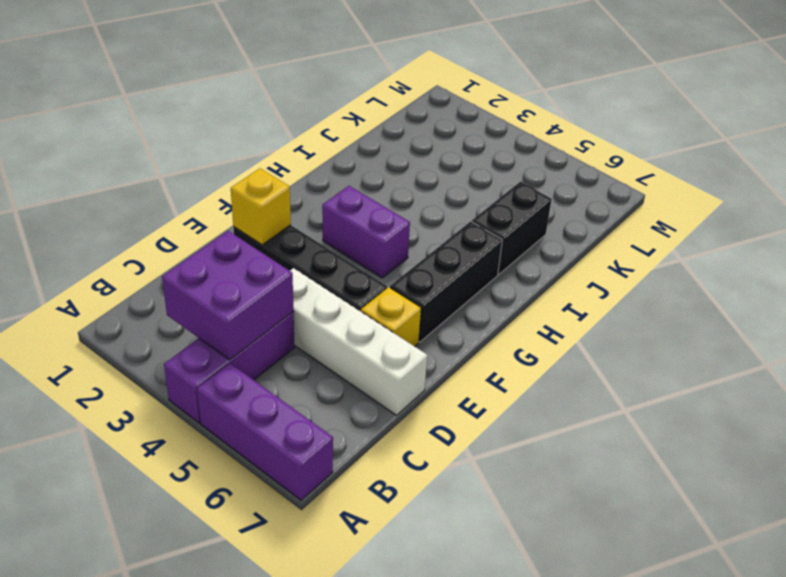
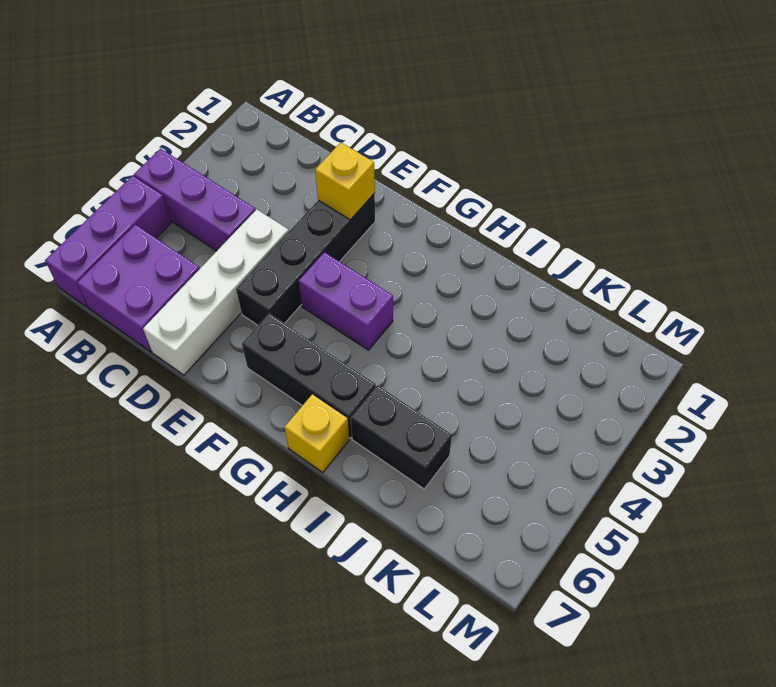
purple brick B3:C4 level 2 -> purple brick B6:C7 level 1
yellow brick E6 level 1 -> yellow brick H7 level 1
purple brick G3:G4 level 1 -> purple brick F4:G4 level 1

